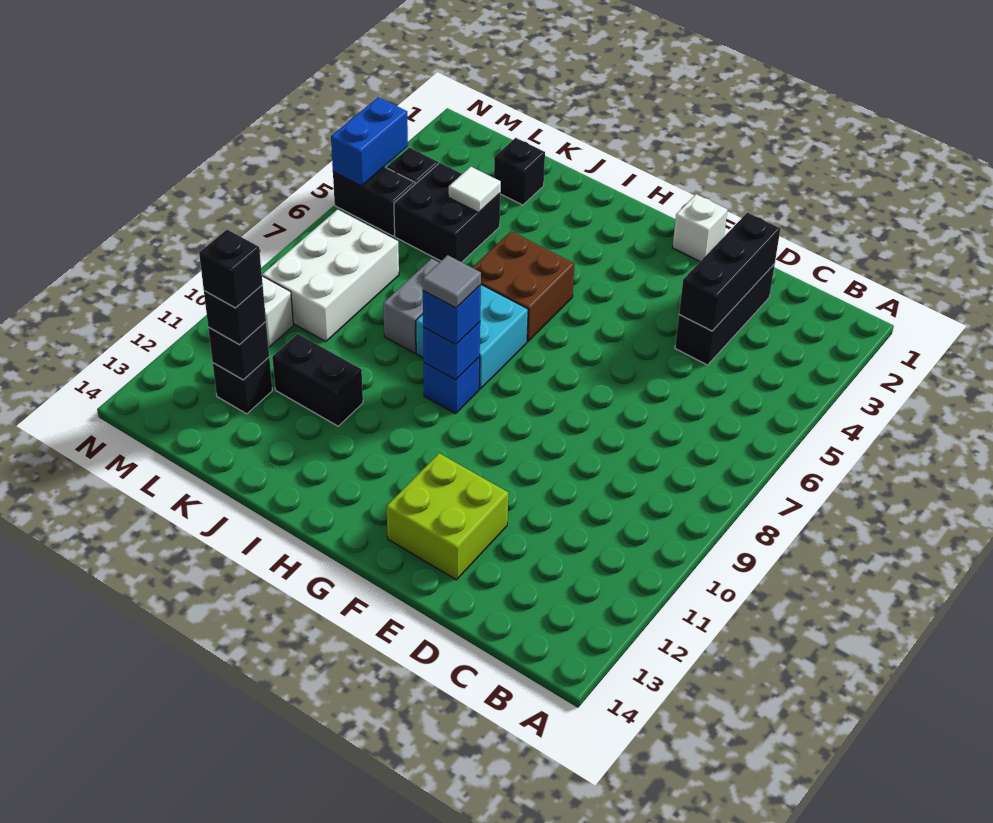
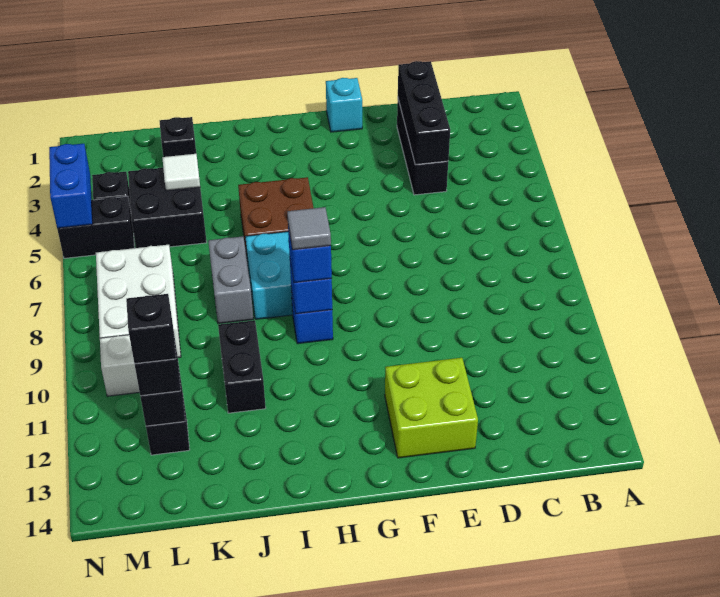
white brick F1 level 1 -> cyan brick F1 level 1
black brick J11:K11 level 1 -> black brick J10:J11 level 1

